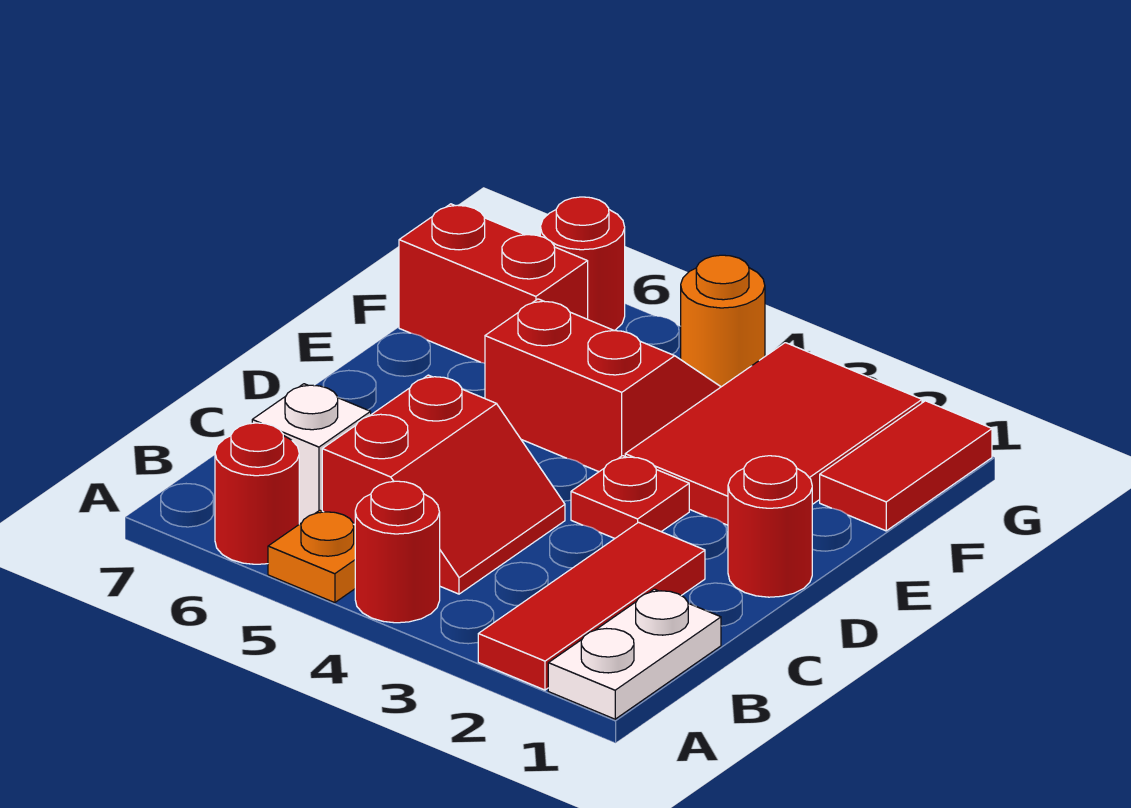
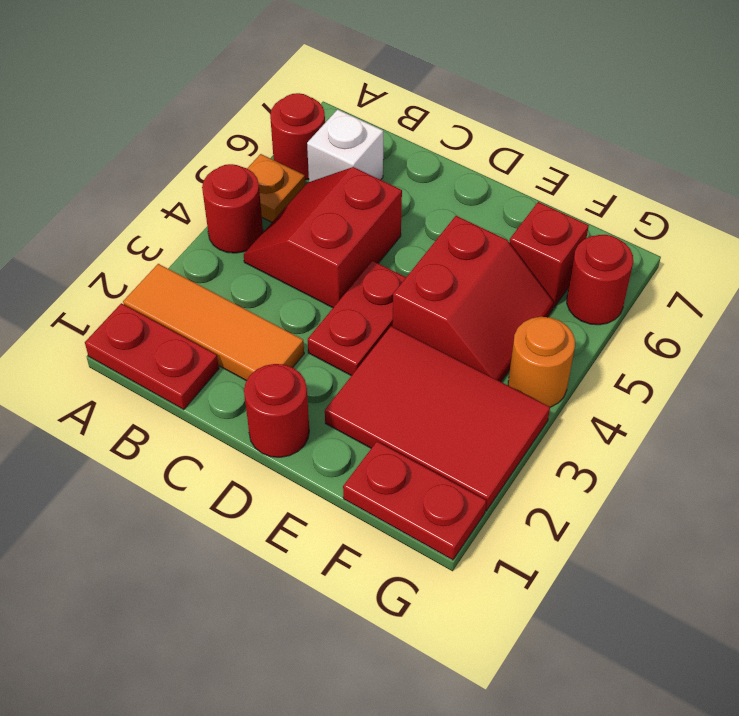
white plate A1:B1 level 1 -> red plate A1:B1 level 1
red tile A2:C2 level 1 -> orange tile A2:C2 level 1
red slope B4:C5 level 1 top 5 -> red slope B4:C5 level 1 top C
red plate D3 level 1 -> red plate D3:D4 level 1
red tile F1:G1 level 1 -> red plate F1:G1 level 1
red brick F6:F7 level 1 -> red brick F6 level 1

